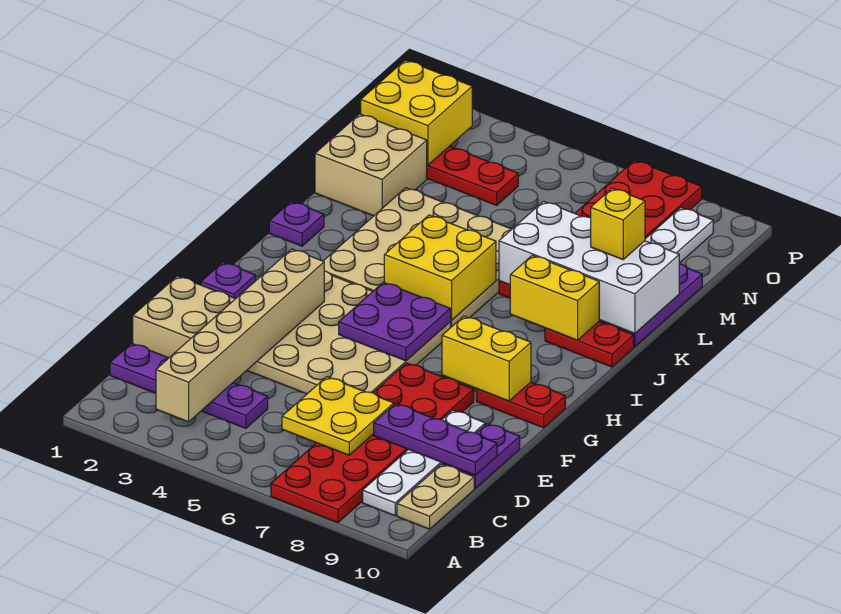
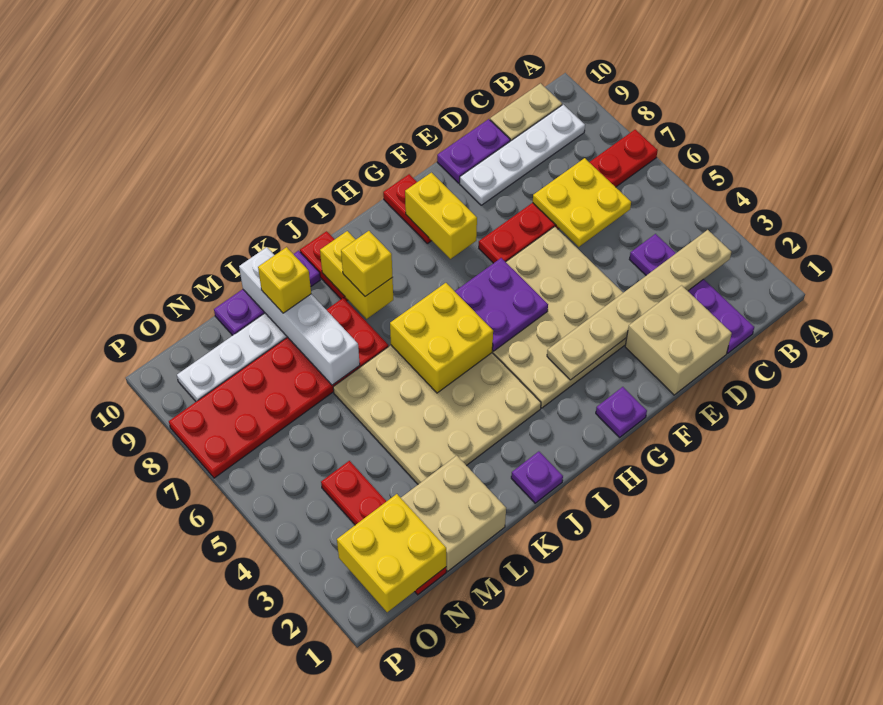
red plate A7:F8 level 1 -> red plate A7:F7 level 1
tan brick B3:G3 level 2 -> tan plate B3:G3 level 2
purple plate D8:D10 level 2 -> none
none -> yellow brick J8 level 3
white brick K7:L10 level 2 -> white brick L7:L10 level 2

